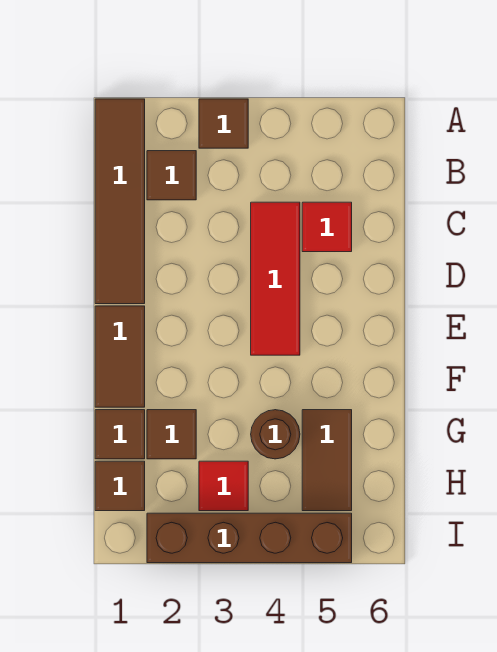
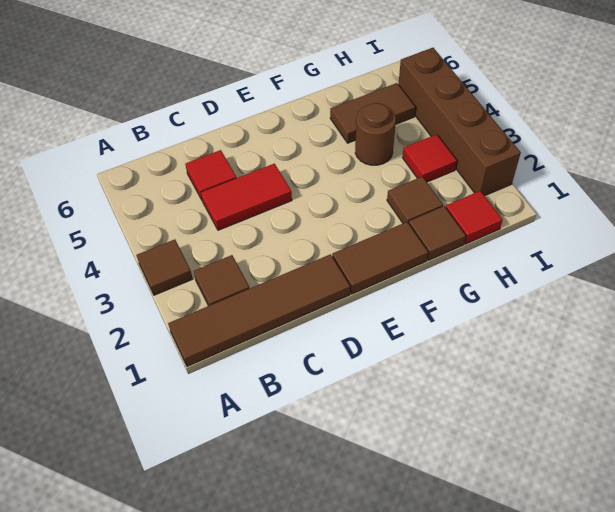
red tile C4:E4 level 1 -> red tile C4:D4 level 1
brown tile H1 level 1 -> red tile H1 level 1

